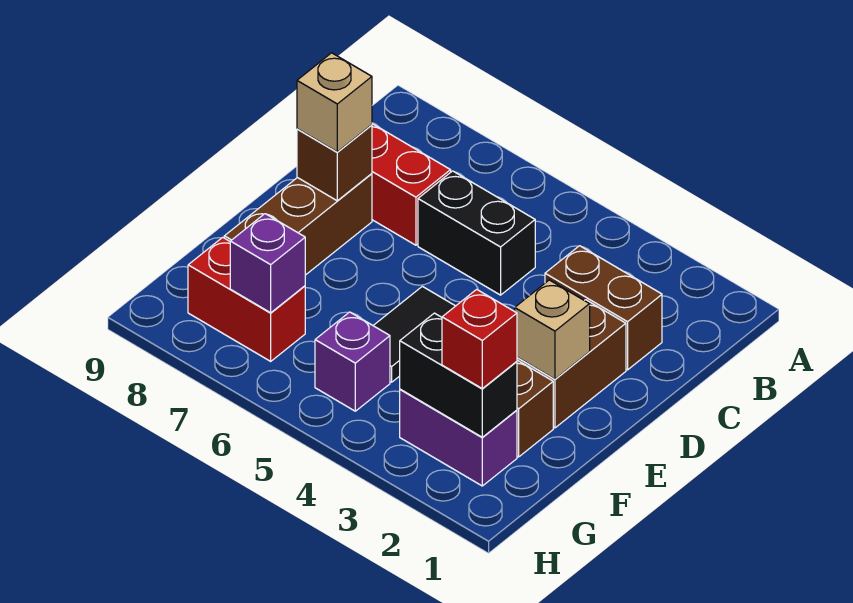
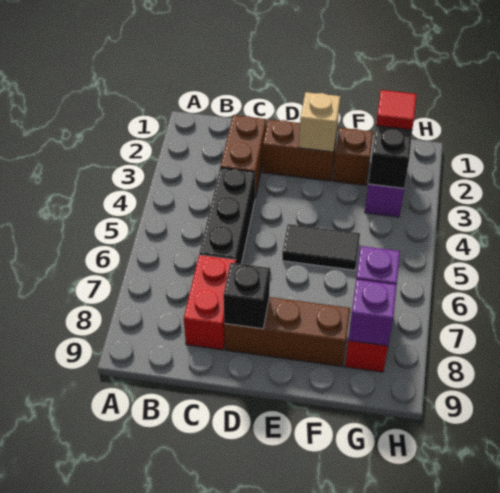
black brick C5:C6 level 1 -> black brick C4:C6 level 1
brown brick D8 level 2 -> black brick D8 level 2
tan brick D8 level 3 -> none
red brick G2 level 3 -> red tile G2 level 3
purple brick G5 level 1 -> purple brick G8 level 2

